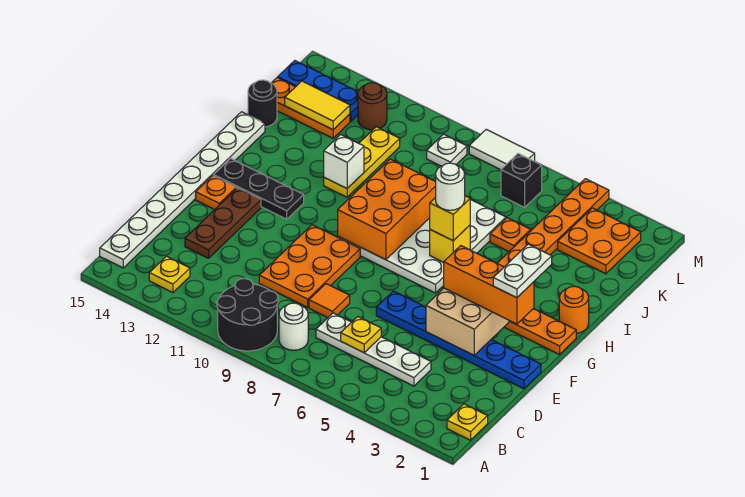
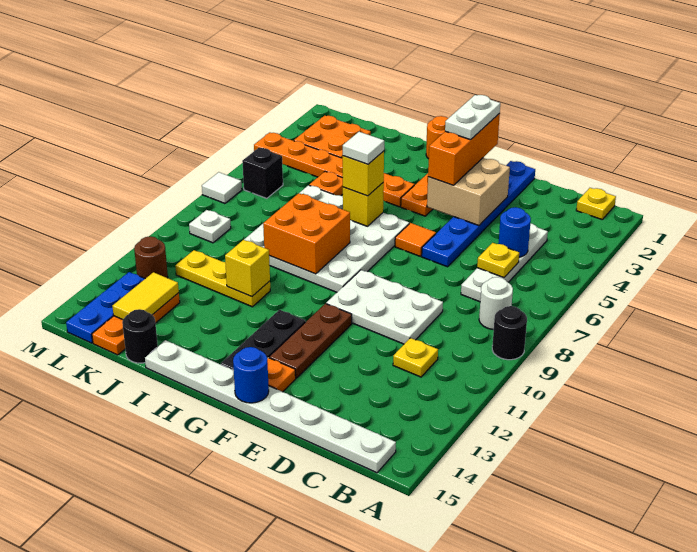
black round brick A9:B10 level 1 -> black round brick A9 level 1
yellow plate B13 level 1 -> yellow plate C11 level 1
none -> blue round brick C5 level 2
orange tile D8 level 1 -> orange tile F6 level 1
orange plate D9:F10 level 1 -> white plate D9:F10 level 1
brown plate D13:F13 level 1 -> brown plate F11:F13 level 1
white plate F2:G2 level 4 -> white plate F2:F3 level 4
none -> blue round brick F15 level 2
orange brick G8:I9 level 2 -> orange brick H8:I9 level 2
white round brick H6 level 4 -> white tile H6 level 4
white brick I11 level 2 -> yellow brick I11 level 2
white tile M7:M8 level 1 -> white tile M7 level 1

